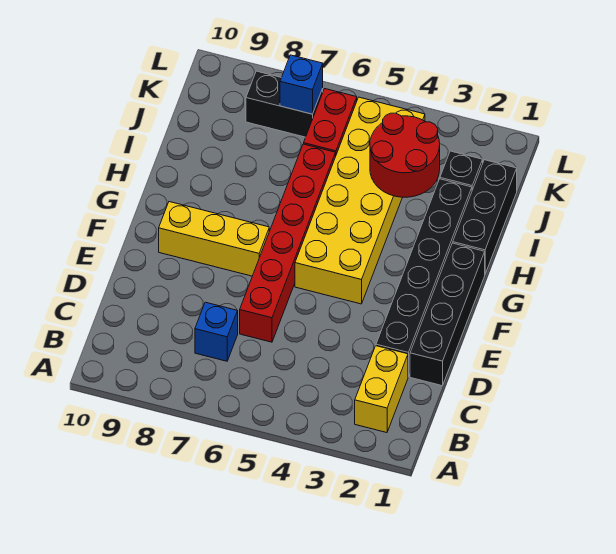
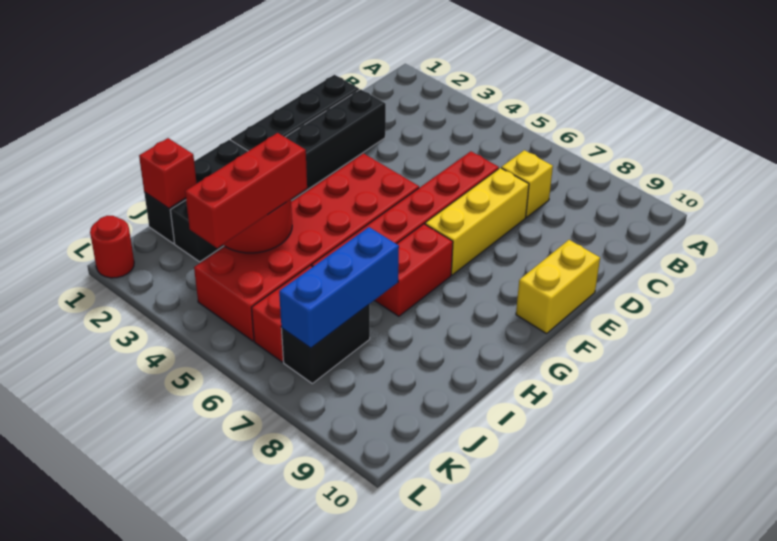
yellow brick B2:C2 level 1 -> yellow brick E10:F10 level 1
blue brick C7 level 1 -> yellow brick C7 level 1
yellow brick F4:K5 level 1 -> red brick F4:K5 level 1
yellow brick F7:F9 level 1 -> yellow brick D7:F7 level 1
none -> red brick G7:H7 level 1
none -> red brick I4:K4 level 3
none -> red brick J1 level 2
black brick K7:K8 level 1 -> black brick J7:K7 level 1
blue brick K7 level 2 -> blue brick I7:K7 level 2
none -> red round brick L1 level 1

